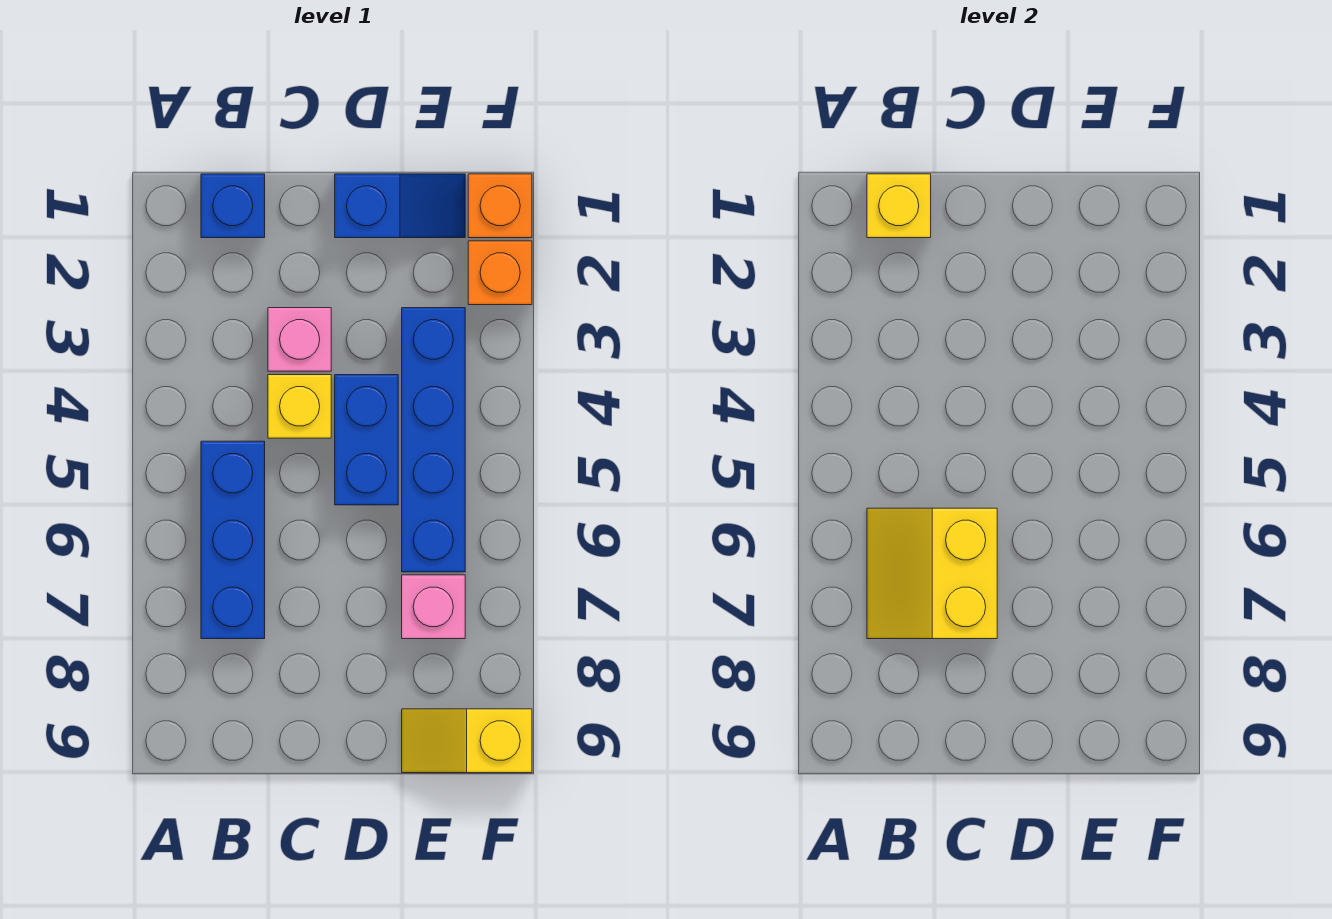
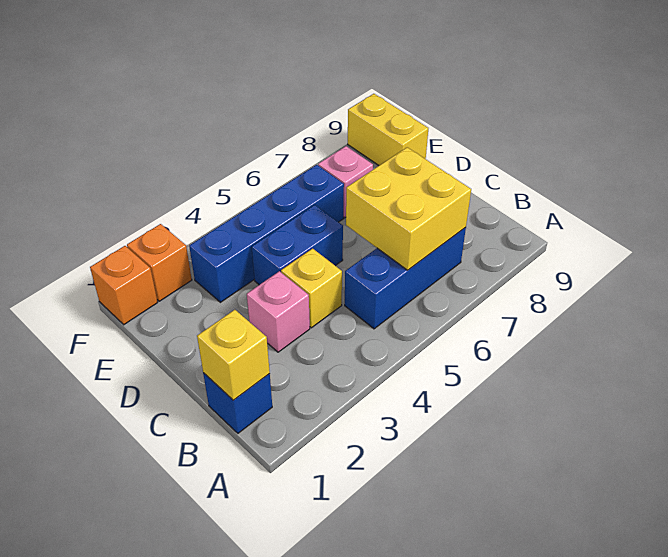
yellow slope B6:C7 level 2 top C -> yellow brick B6:C7 level 2
blue slope D1:E1 level 1 top D -> none
yellow slope E9:F9 level 1 top F -> yellow brick E9:F9 level 1

